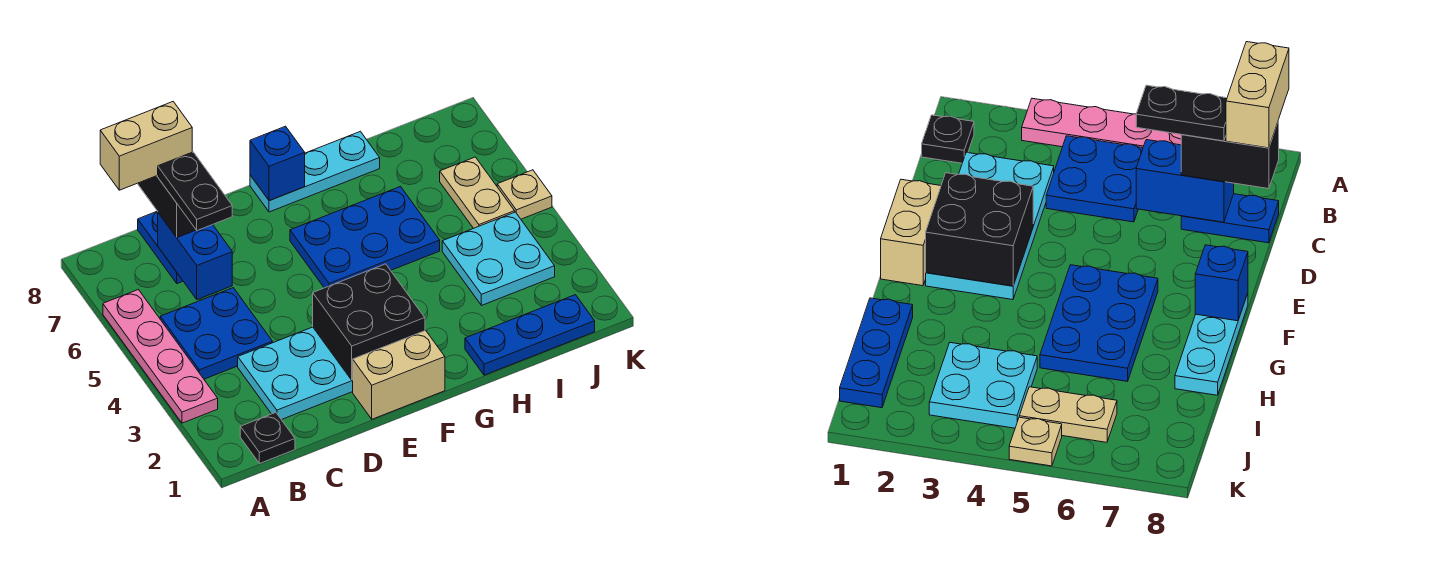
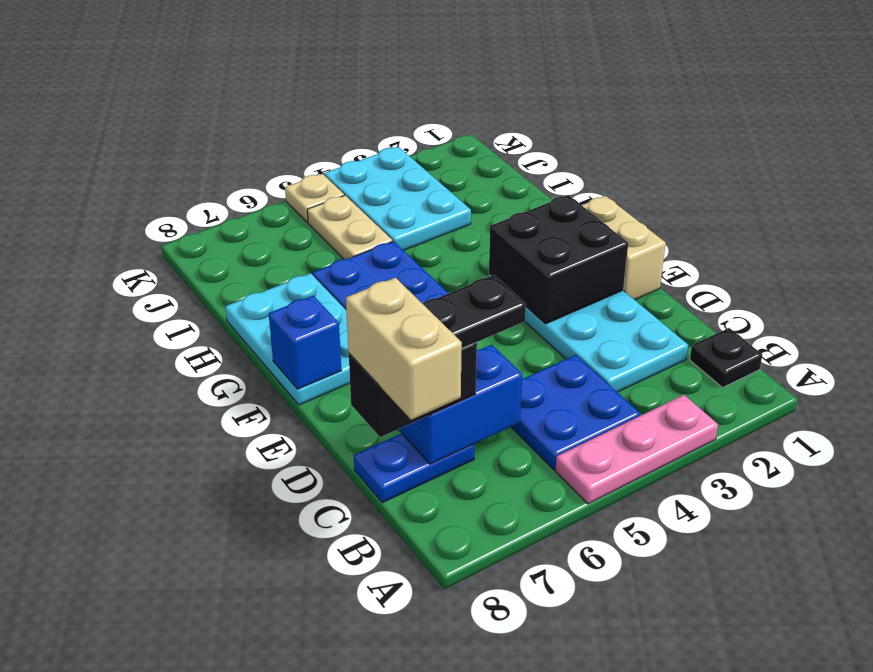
pink plate A3:A6 level 1 -> pink plate A3:A5 level 1
cyan plate F8:H8 level 1 -> cyan plate F7:H8 level 1
blue plate H1:J1 level 1 -> none
cyan plate I3:J4 level 1 -> cyan plate I3:K4 level 1
tan plate J5:J6 level 1 -> tan plate I5:J5 level 1

